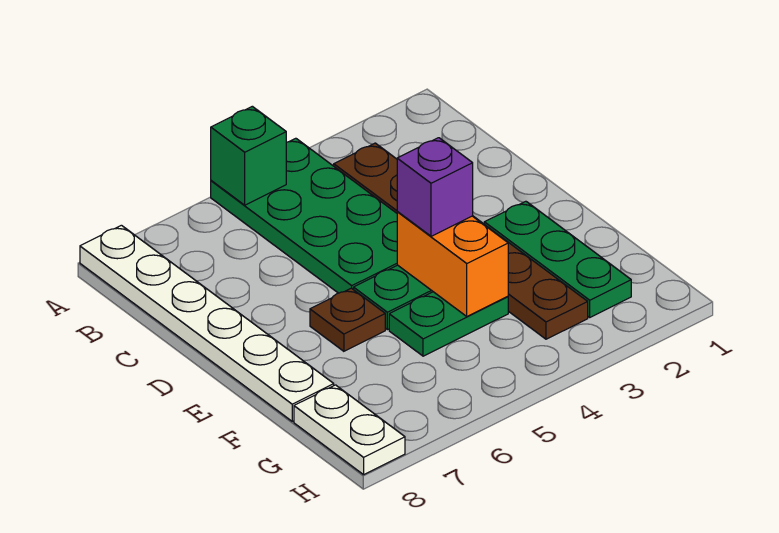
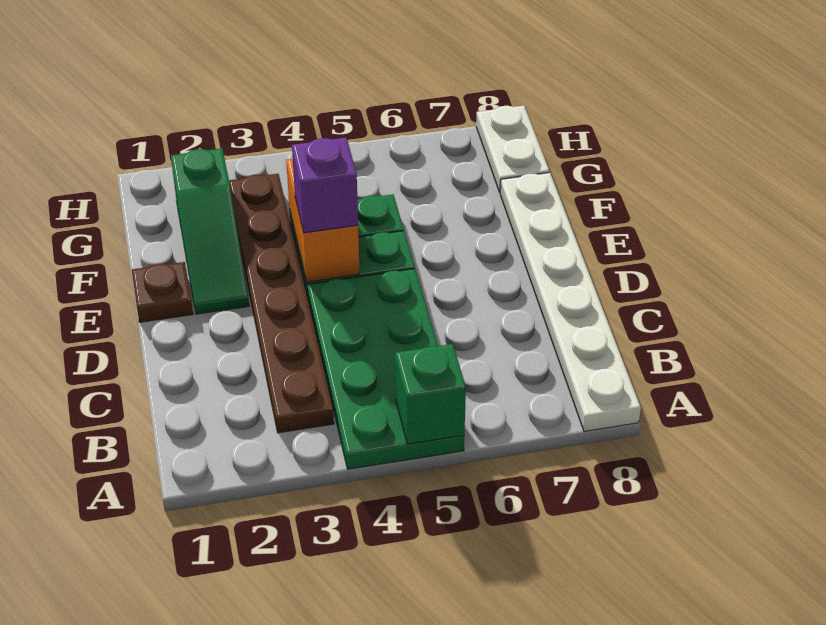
green plate E2:G2 level 1 -> green slope E2:G2 level 1 top G
brown plate E6 level 1 -> brown plate E1 level 1

